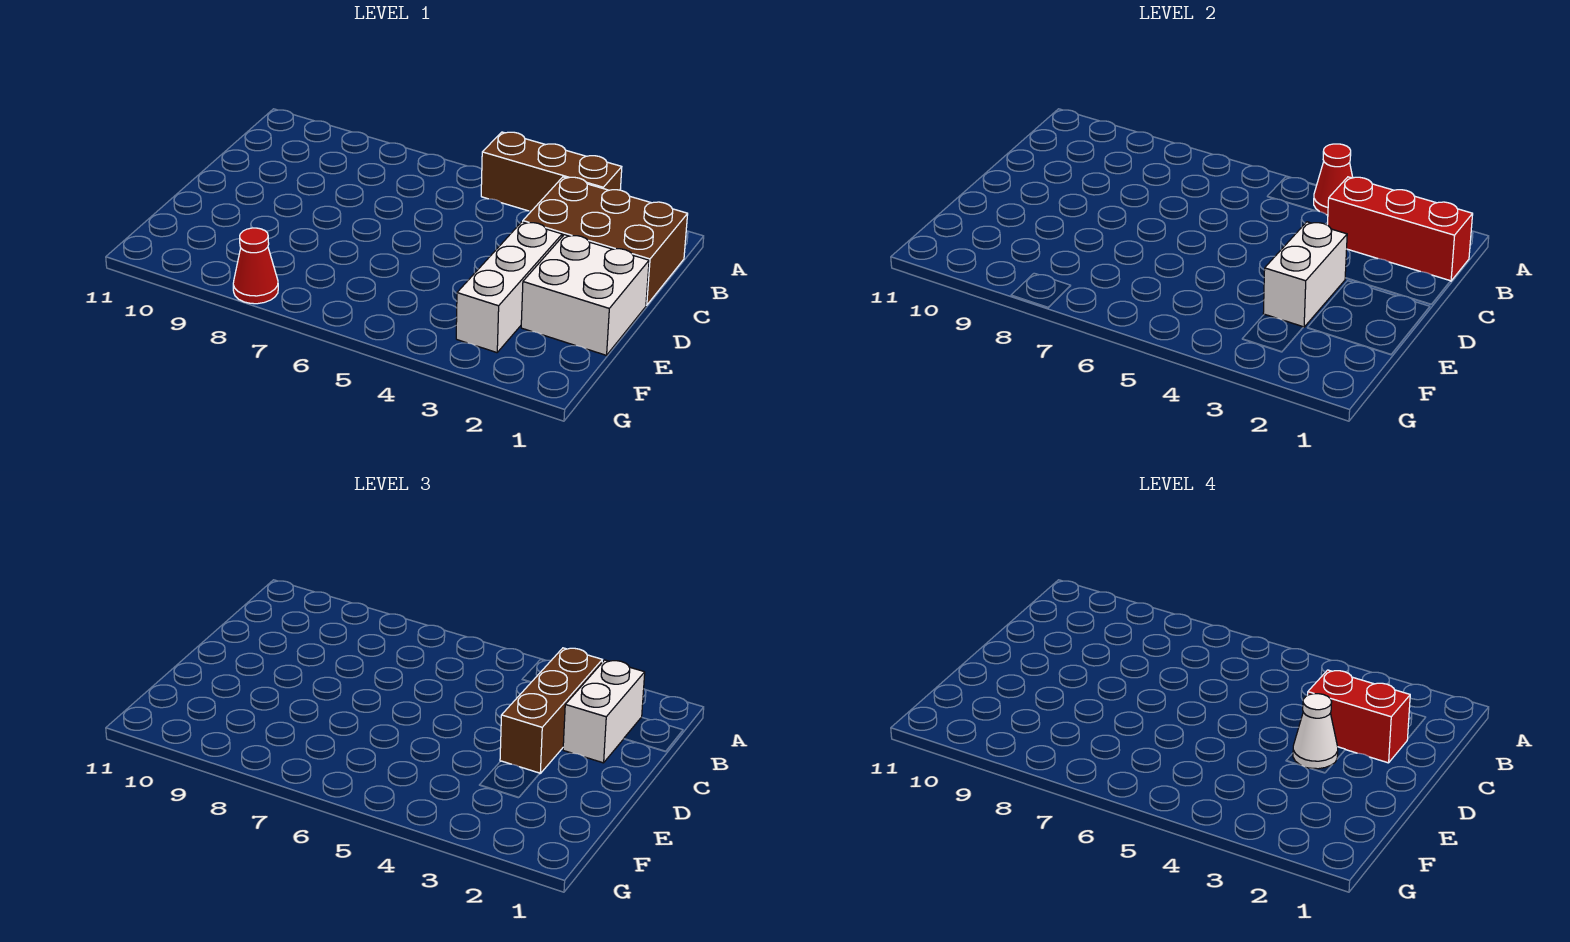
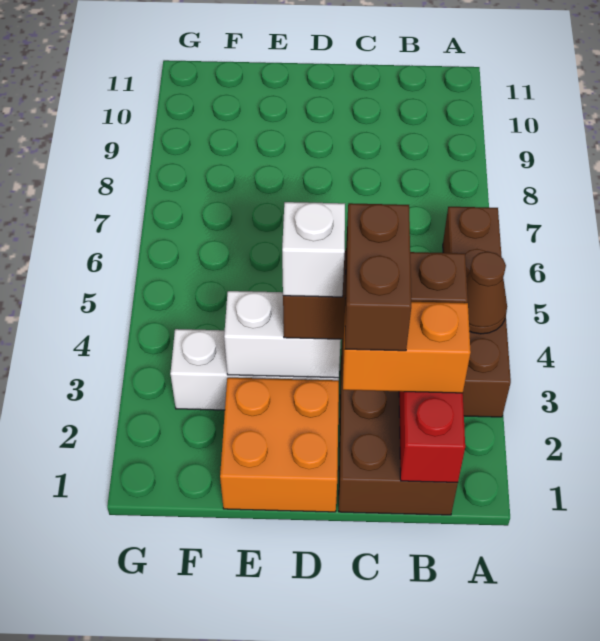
brown brick A3:A5 level 1 -> brown brick A3:A6 level 1
red cone A4 level 2 -> brown cone A4 level 2
white brick B2:C2 level 3 -> orange brick B2:C2 level 3
red brick C2:C3 level 4 -> brown brick C2:C3 level 4
white brick D1:E2 level 1 -> orange brick D1:E2 level 1
white cone D3 level 4 -> white brick D3 level 4
red cone G8 level 1 -> none

